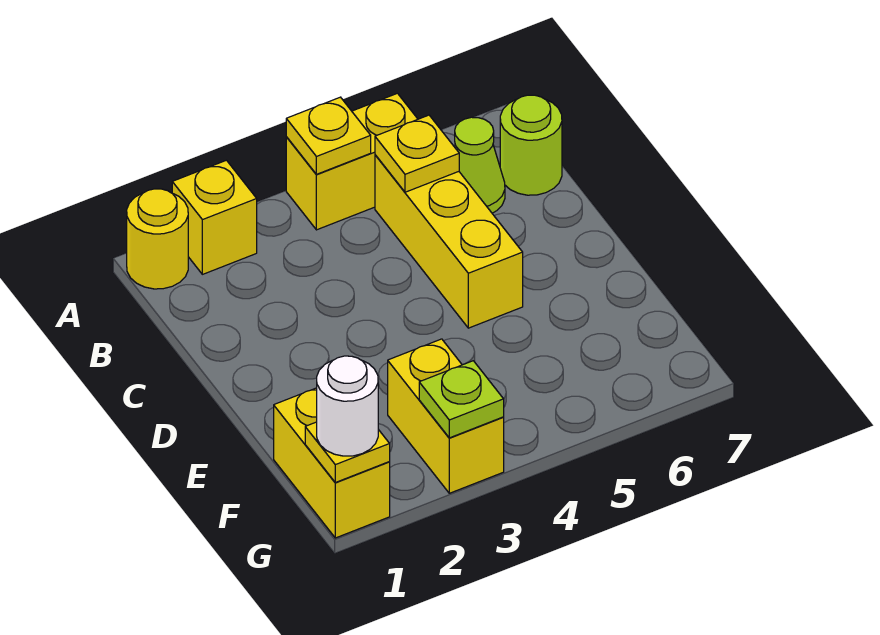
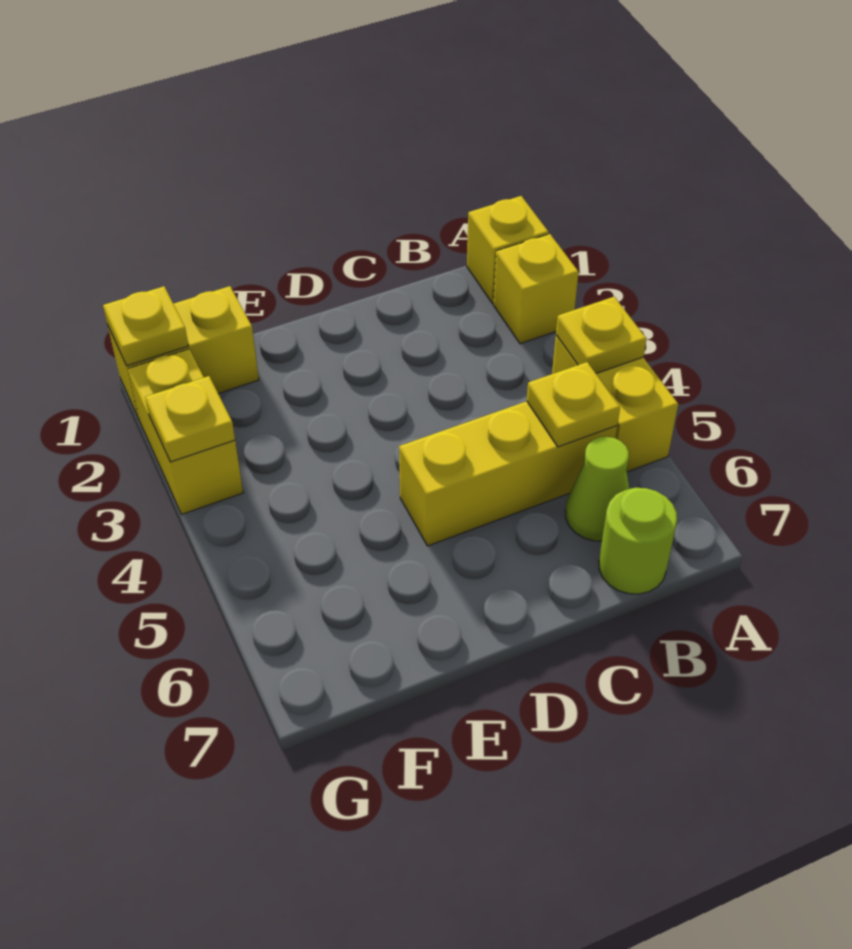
yellow round brick A1 level 1 -> yellow brick A1 level 1
yellow brick F3:G3 level 1 -> yellow brick G2:G3 level 1
white round brick G1 level 3 -> none
lime plate G3 level 2 -> yellow plate G3 level 2

